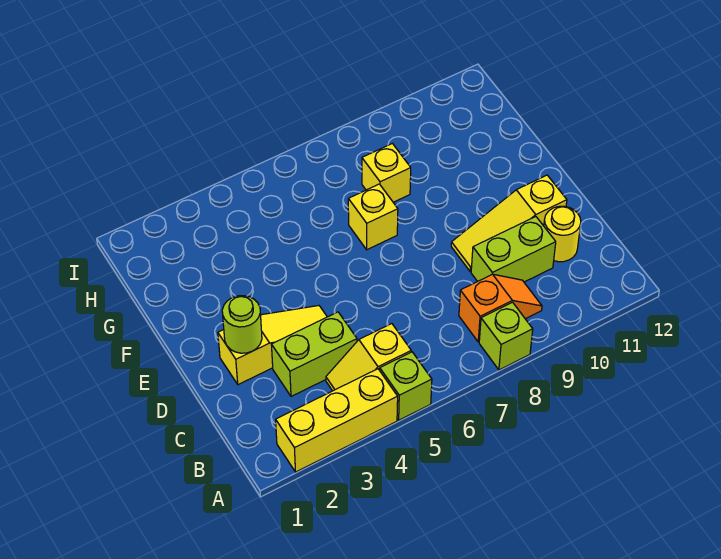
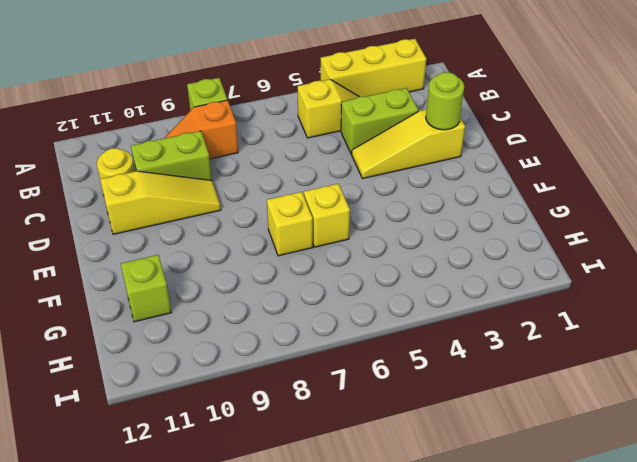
lime brick A5 level 1 -> lime brick G11 level 1
yellow brick G8 level 1 -> yellow brick F6 level 1

